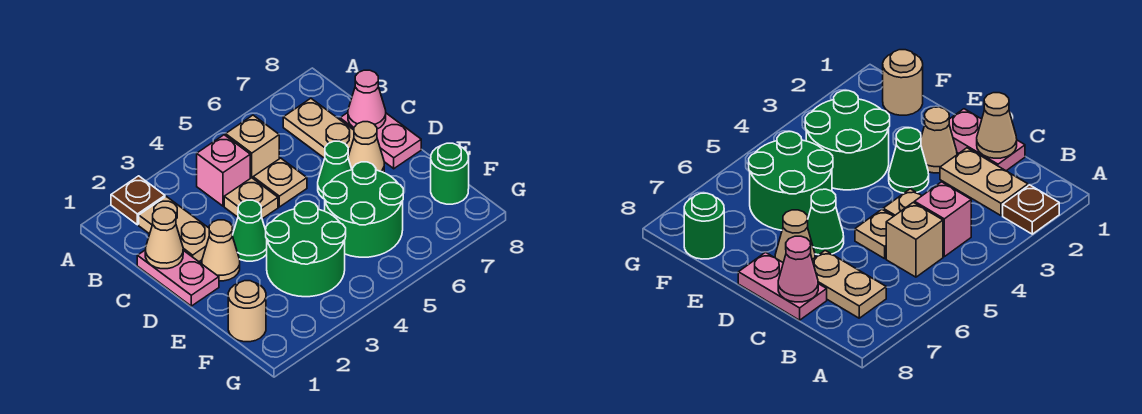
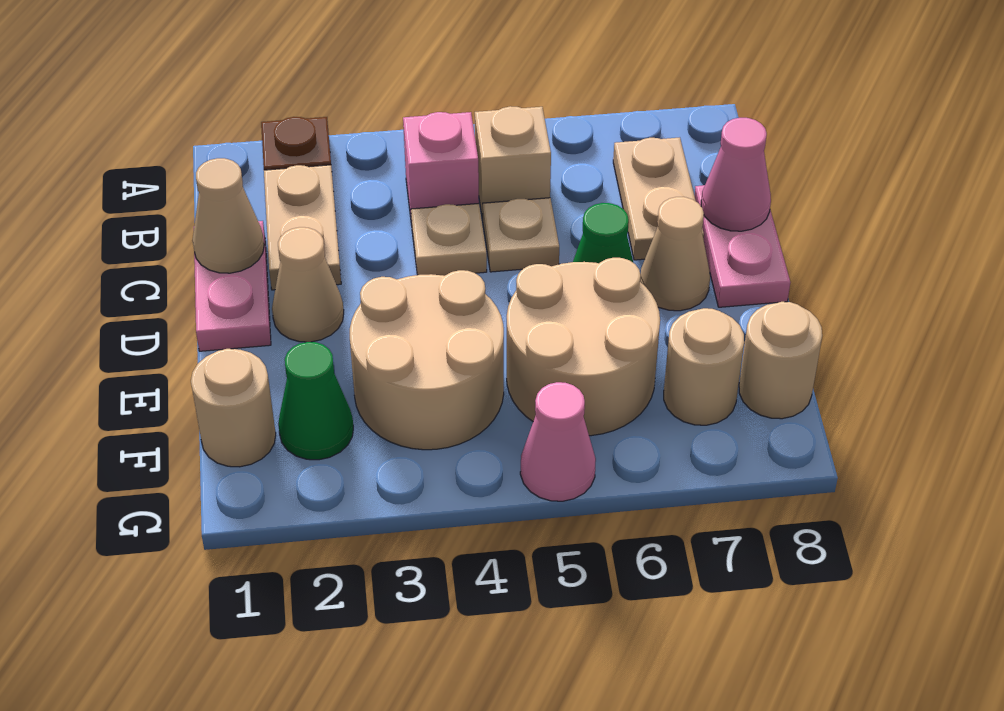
green cone D3 level 1 -> green cone F2 level 1
green round brick E3:F4 level 1 -> tan round brick E3:F4 level 1
green round brick E5:F6 level 1 -> tan round brick E5:F6 level 1
none -> tan round brick F7 level 1
green round brick F8 level 1 -> tan round brick F8 level 1
none -> pink cone G5 level 1

